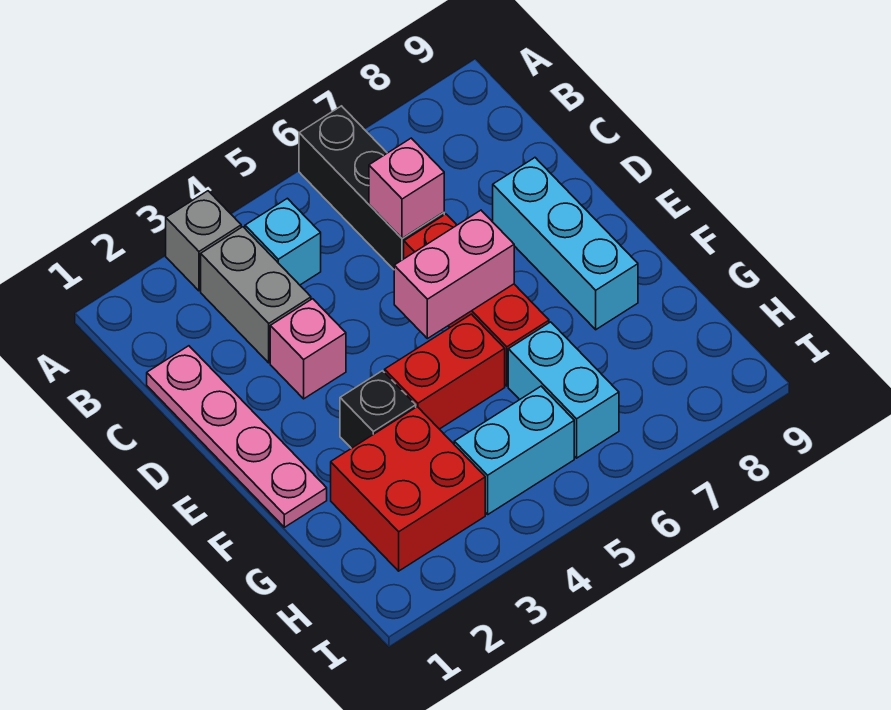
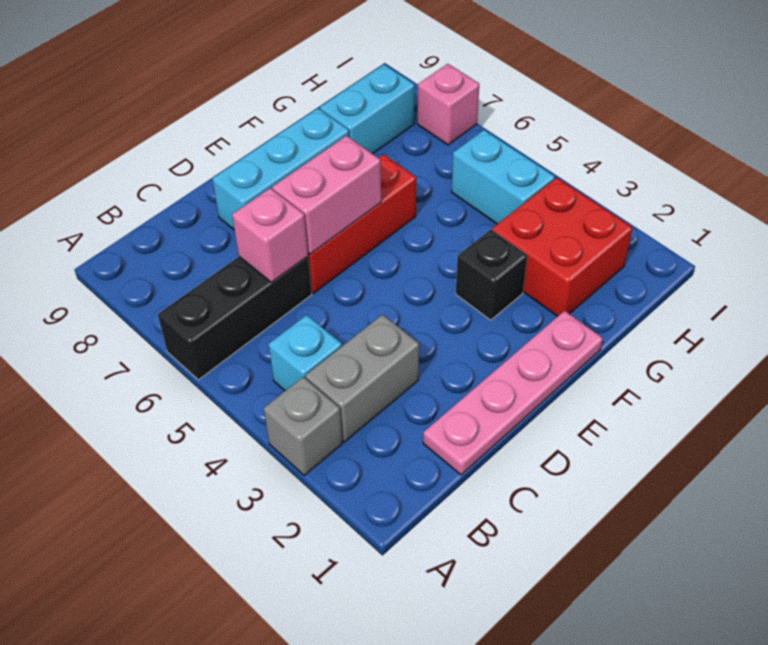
pink brick D3 level 1 -> pink brick I7 level 1
pink brick E5:E6 level 2 -> pink brick D6:E6 level 2
red brick F4:F5 level 1 -> none
cyan brick G6:H6 level 1 -> cyan brick G8:H8 level 1

